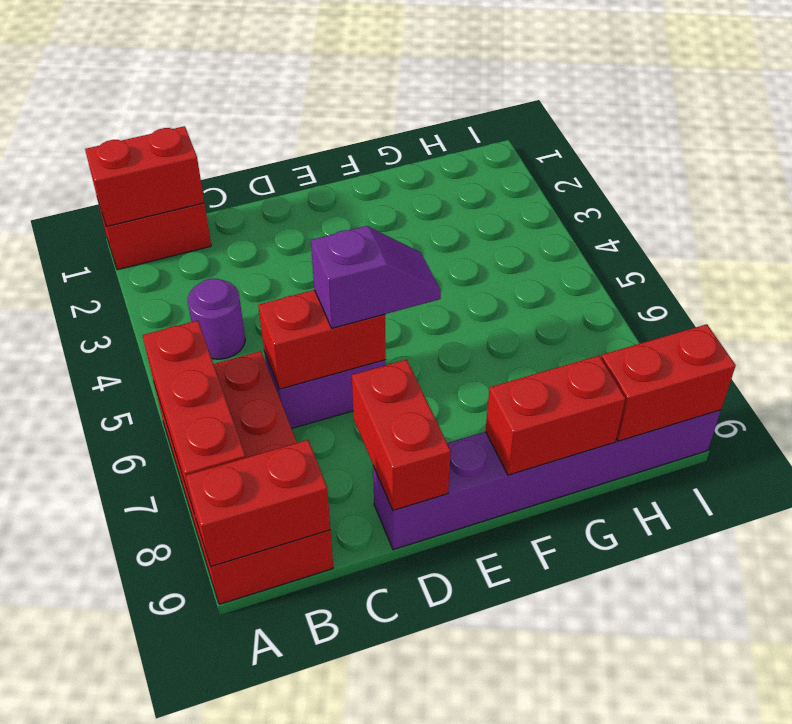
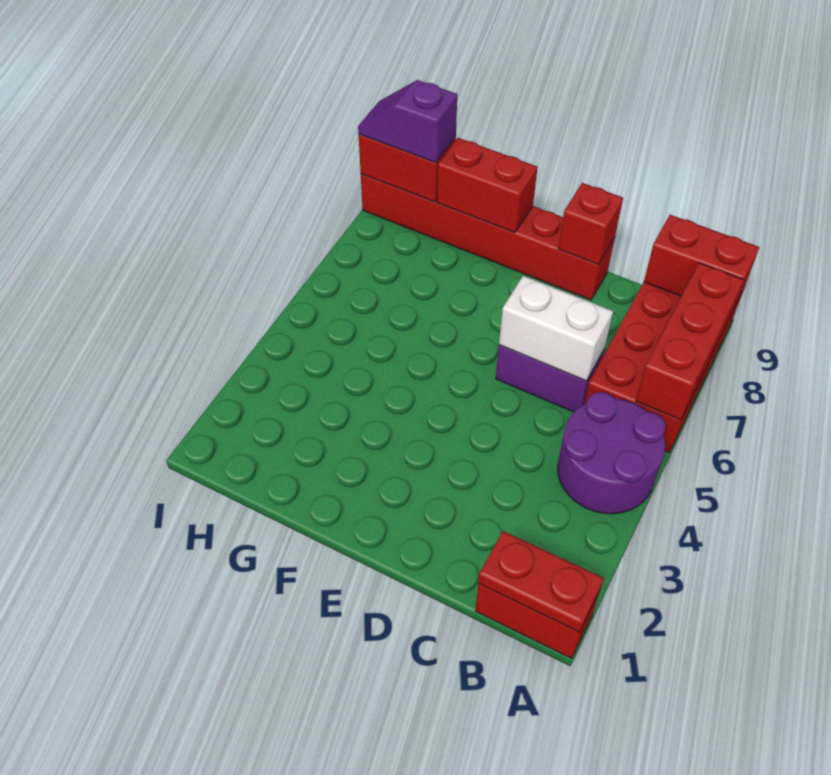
red brick A1:B1 level 2 -> red plate A1:B1 level 2
purple round brick B4 level 1 -> purple round brick A4:B5 level 1
red brick C6:D6 level 2 -> white brick C6:D6 level 2
purple slope D6:E6 level 3 top D -> purple slope H9:I9 level 3 top H
red brick D8:D9 level 2 -> red brick D9 level 2
purple brick D9:I9 level 1 -> red brick D9:I9 level 1

